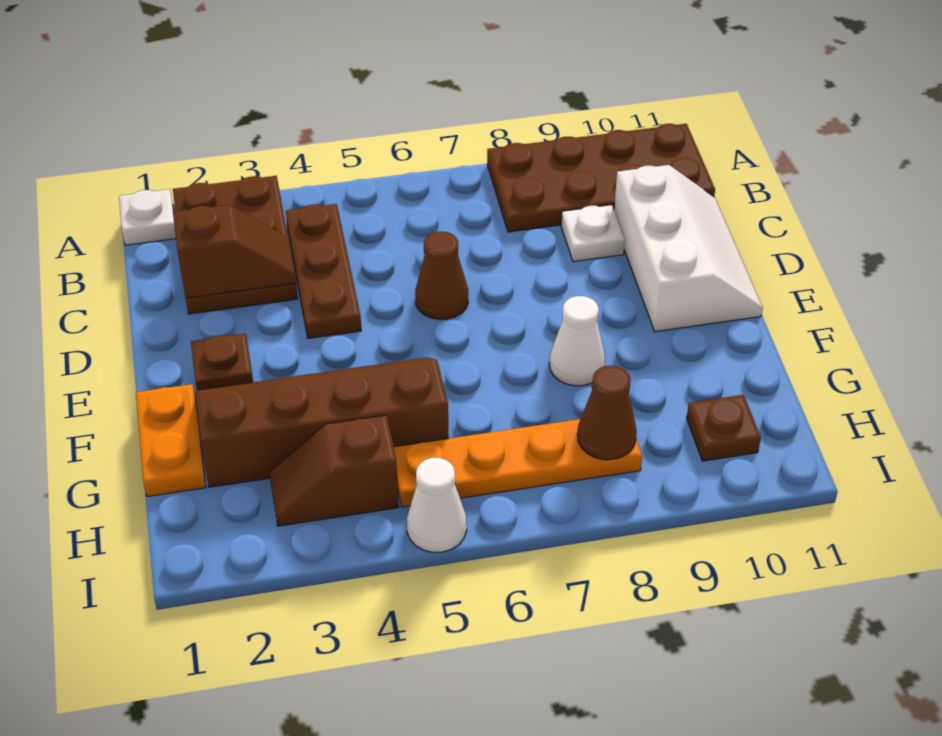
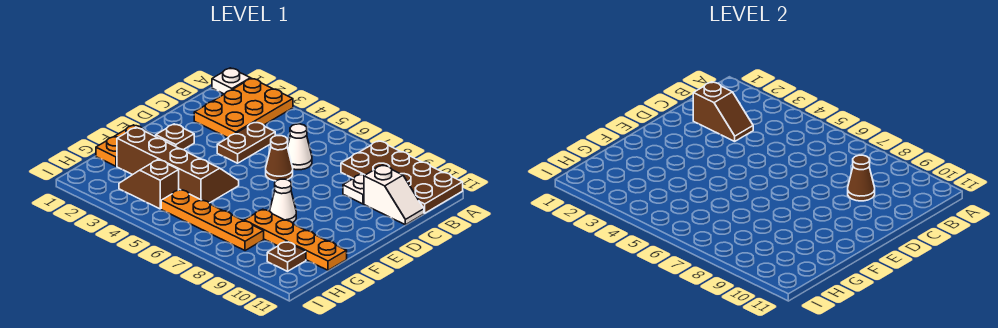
brown plate A2:C3 level 1 -> orange plate A2:C3 level 1
brown plate B4:D4 level 1 -> brown plate C4:D4 level 1
white slope C10:E11 level 1 top 10 -> white slope C10:C11 level 1 top 10
none -> orange plate G8:G11 level 1
brown cone H8 level 2 -> brown cone C9 level 2
white cone I5 level 1 -> white cone C6 level 1

